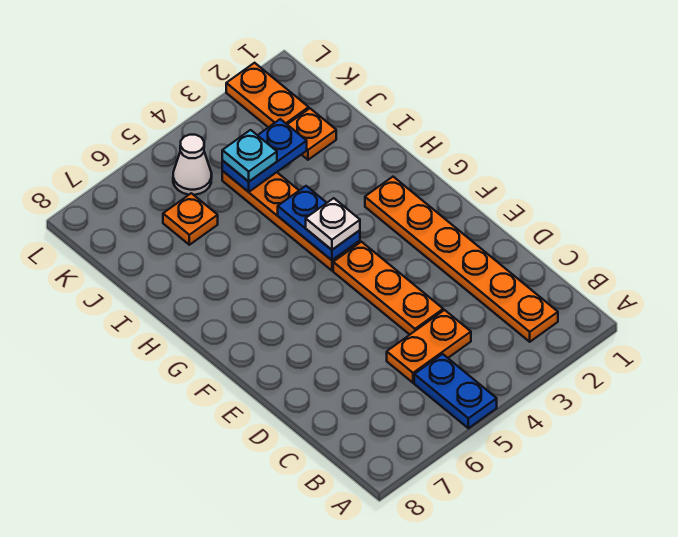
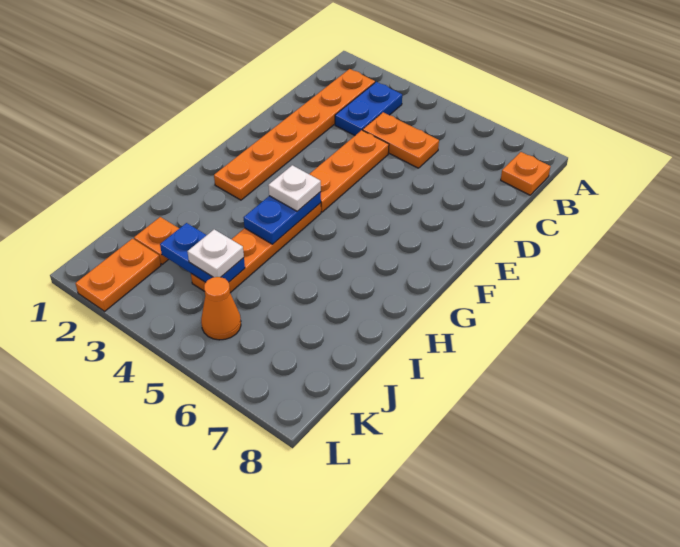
blue plate A5:B5 level 1 -> blue plate B3:C3 level 1
cyan plate J4 level 3 -> white plate J4 level 3
orange plate J6 level 1 -> orange plate B8 level 1
white cone K5 level 1 -> orange cone K5 level 1

